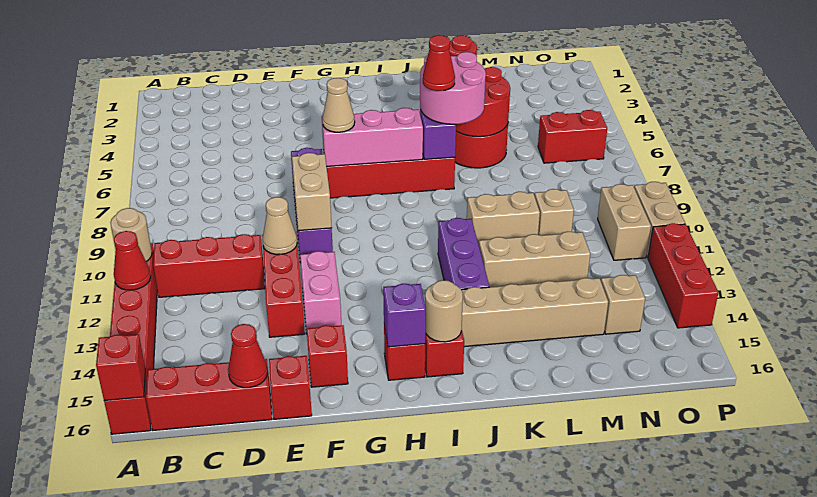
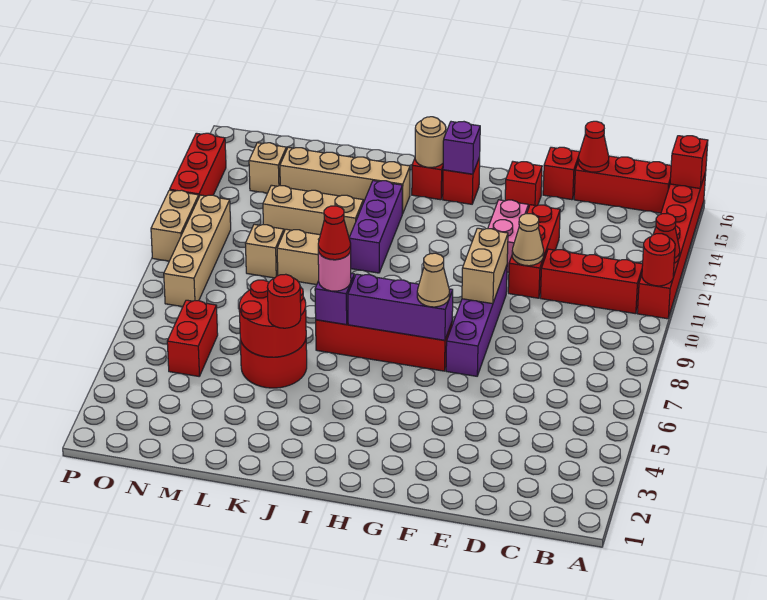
tan round brick A11 level 2 -> red round brick A11 level 2
pink brick G7:I7 level 2 -> purple brick G7:I7 level 2
pink round brick J6:K7 level 3 -> pink round brick J7 level 3
red brick N6:O6 level 1 -> red brick N5:N6 level 1
tan brick O10:O11 level 1 -> tan brick O8:O11 level 1

